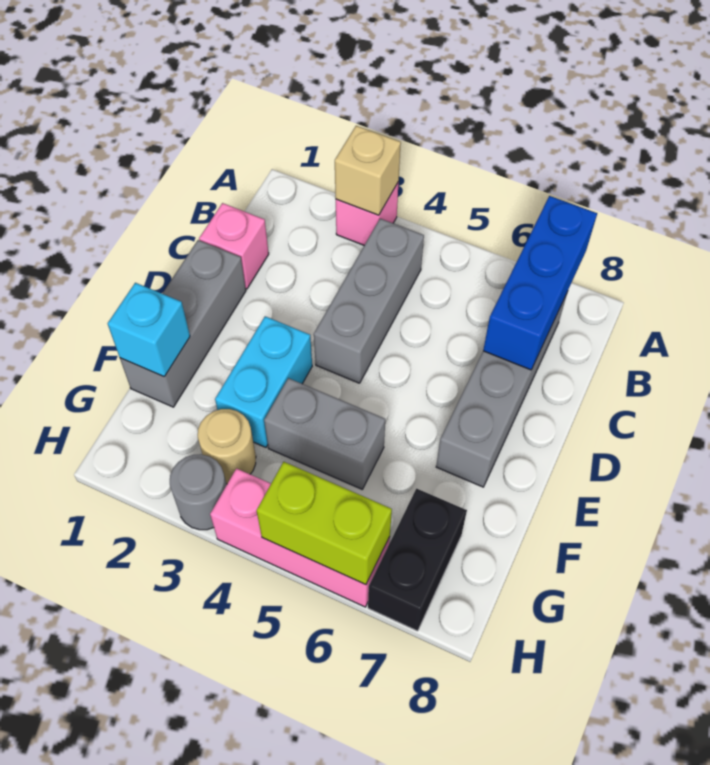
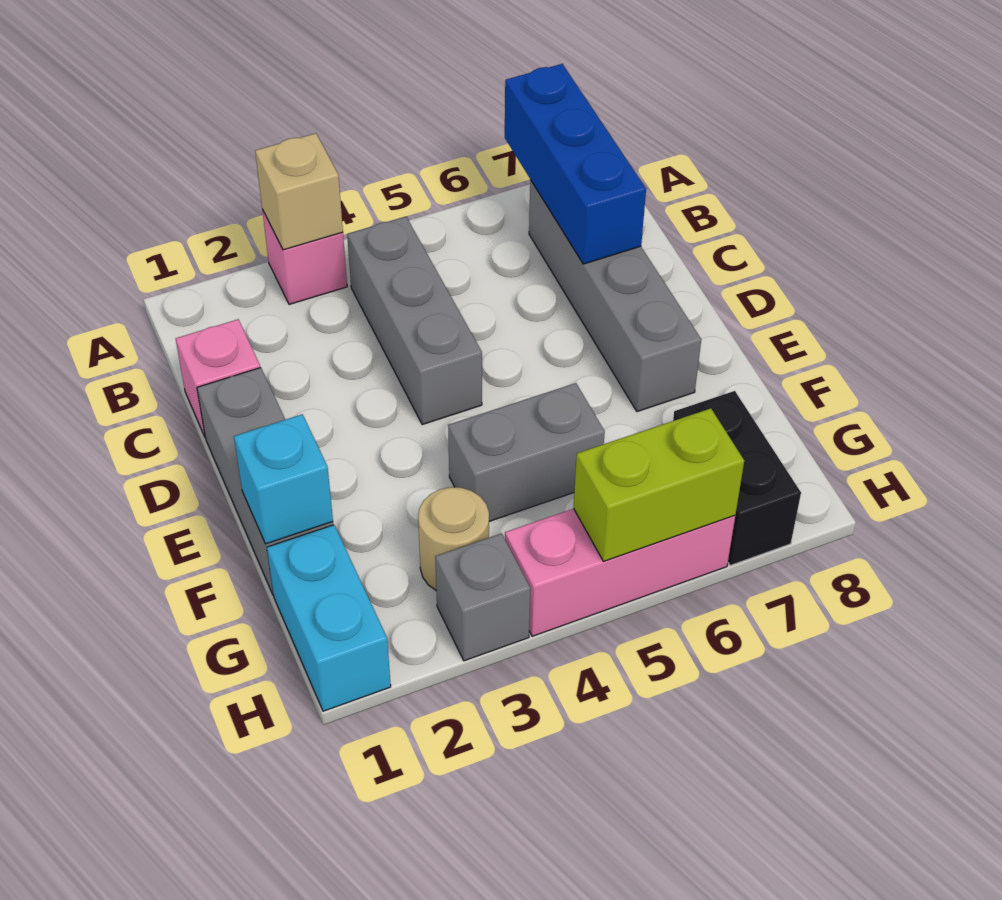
cyan brick E3:F3 level 1 -> cyan brick G1:H1 level 1
grey round brick H3 level 1 -> grey brick H3 level 1

